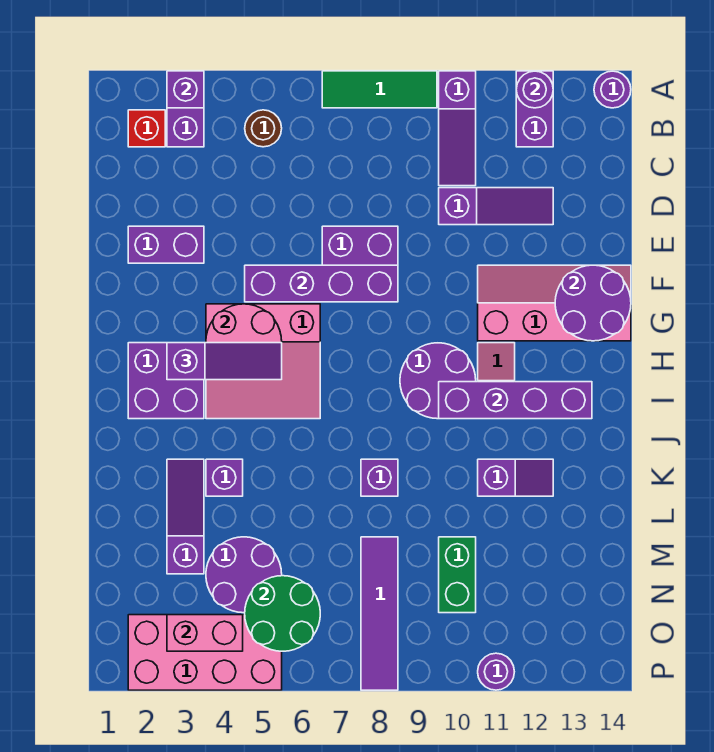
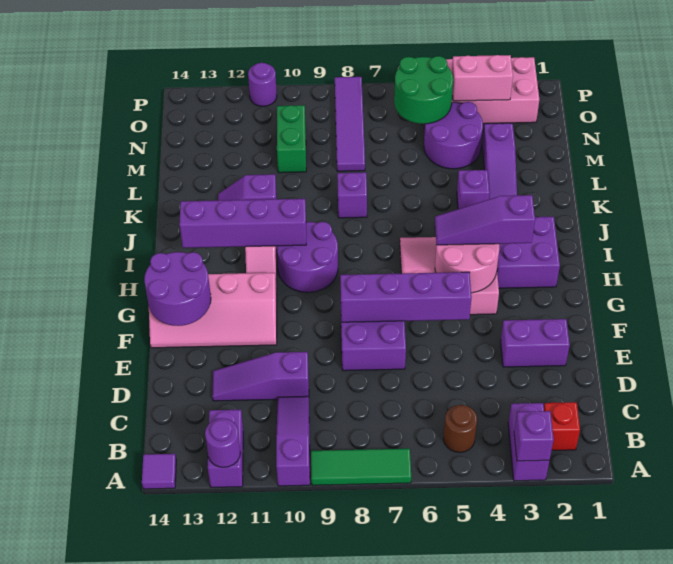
purple round brick A14 level 1 -> purple tile A14 level 1

